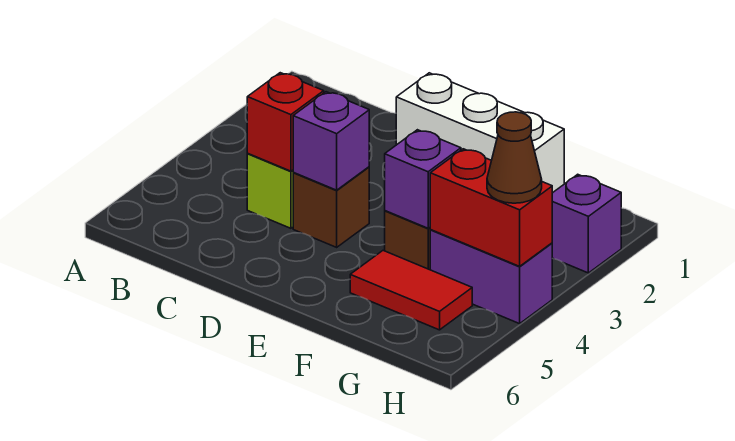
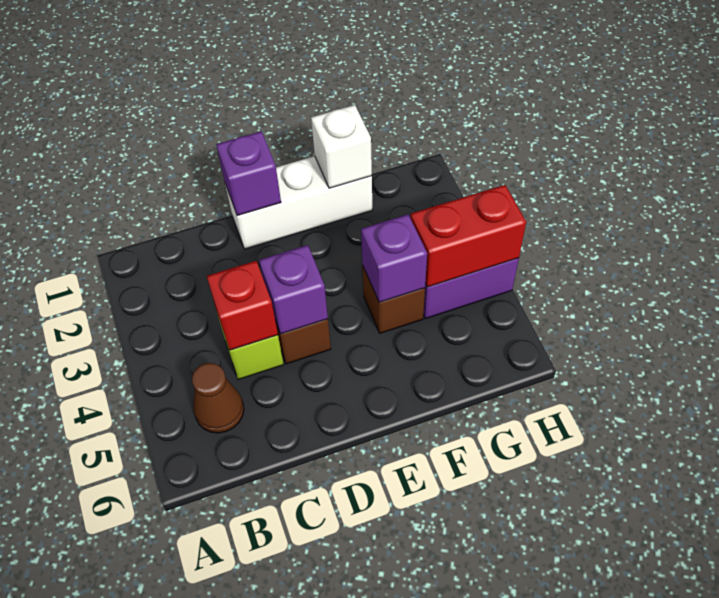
none -> white brick F1 level 2
red tile F5:G5 level 1 -> none
purple brick H2 level 1 -> purple brick D1 level 2
brown cone H4 level 3 -> brown cone B5 level 1

